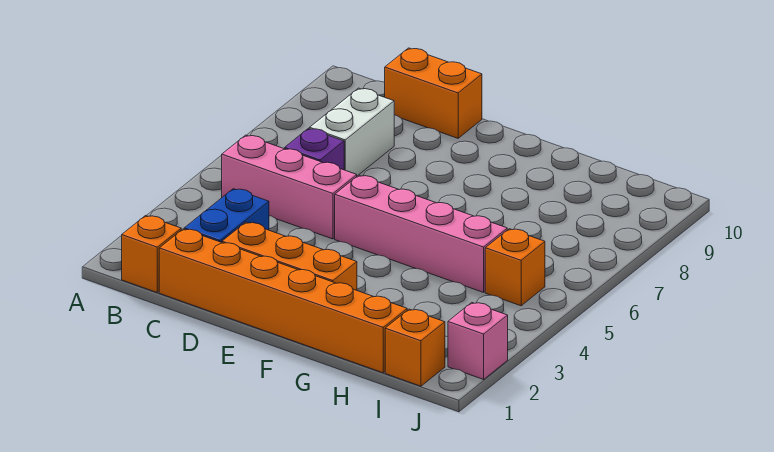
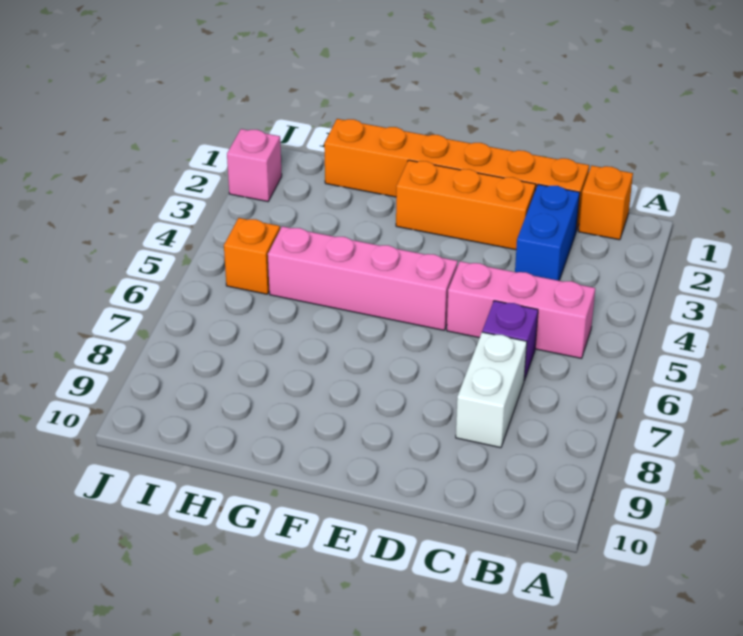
orange brick C10:D10 level 1 -> none
orange brick I1 level 1 -> none

